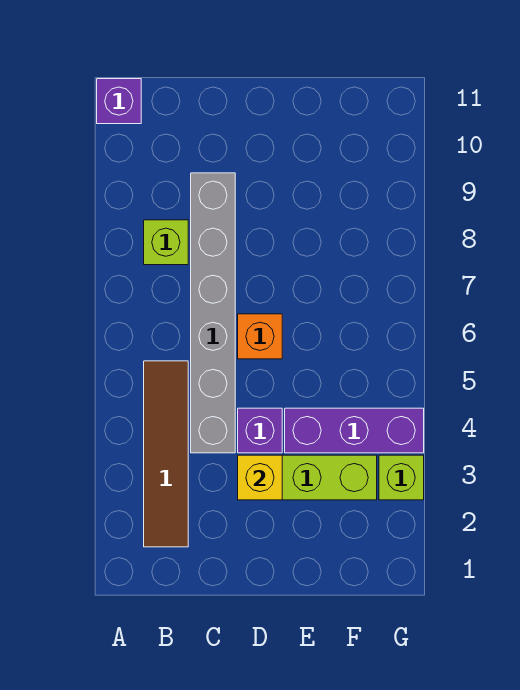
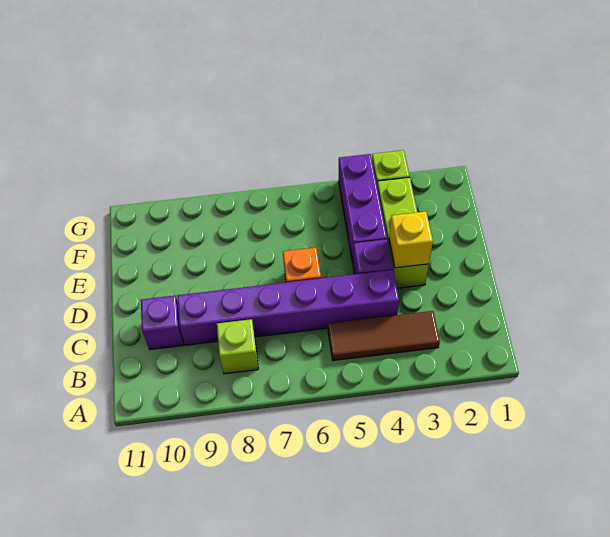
purple brick A11 level 1 -> purple brick C10 level 1
brown tile B2:B5 level 1 -> brown tile B3:B5 level 1
grey brick C4:C9 level 1 -> purple brick C4:C9 level 1

